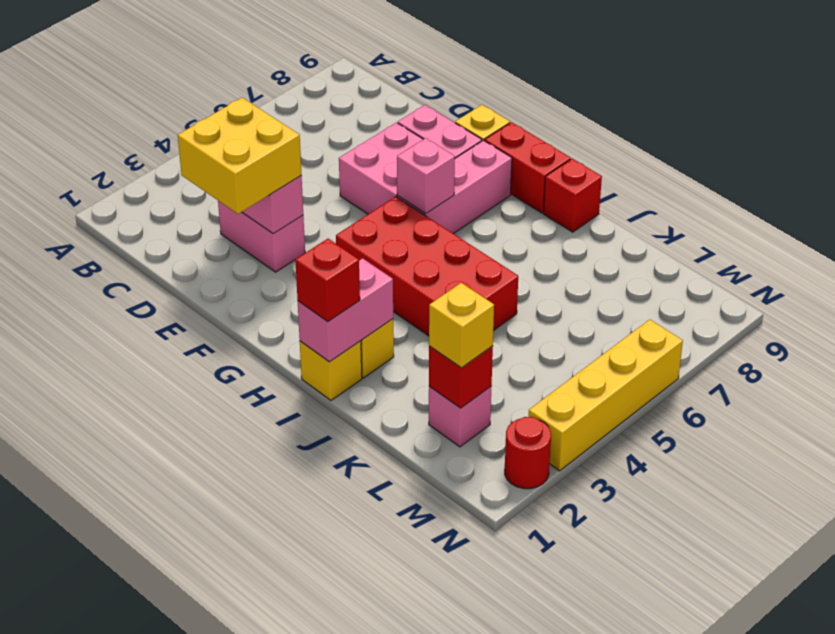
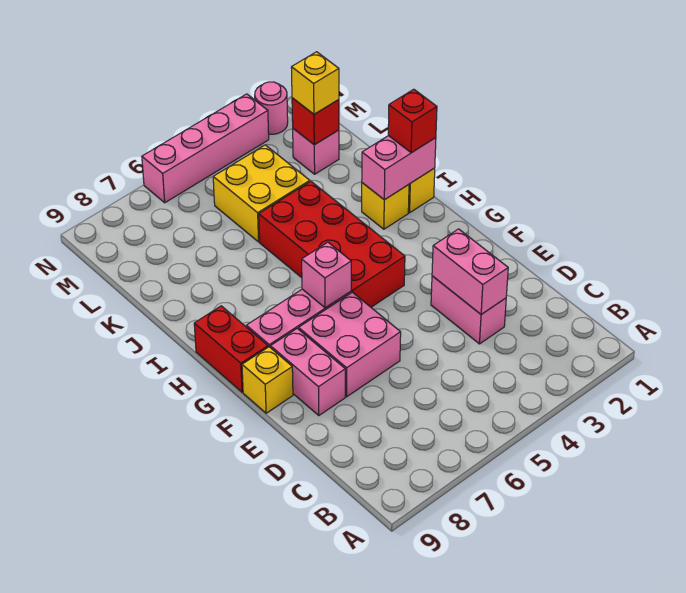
yellow brick D2:E3 level 3 -> yellow brick K4:L5 level 1
red brick I9 level 1 -> none
red round brick N2 level 1 -> pink round brick N2 level 1
yellow brick N3:N6 level 1 -> pink brick N3:N6 level 1

